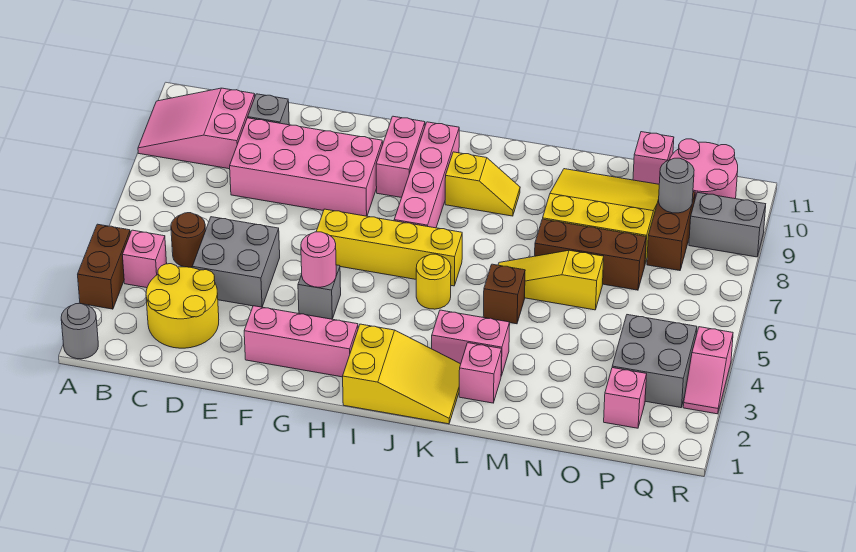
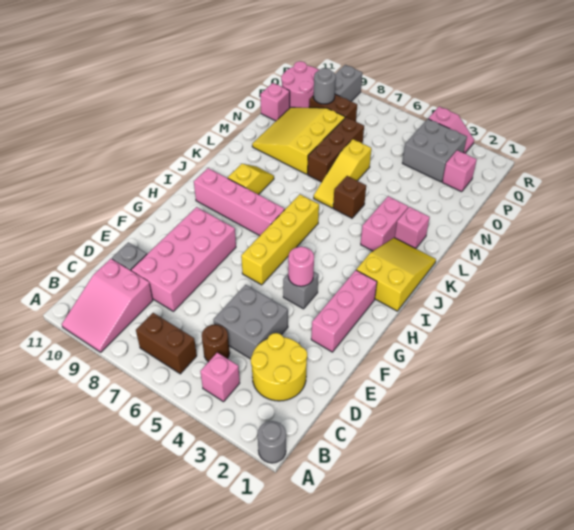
brown brick A3:A4 level 1 -> brown brick B6:B7 level 1
pink brick H9:H10 level 1 -> none
yellow round brick J5 level 1 -> none

